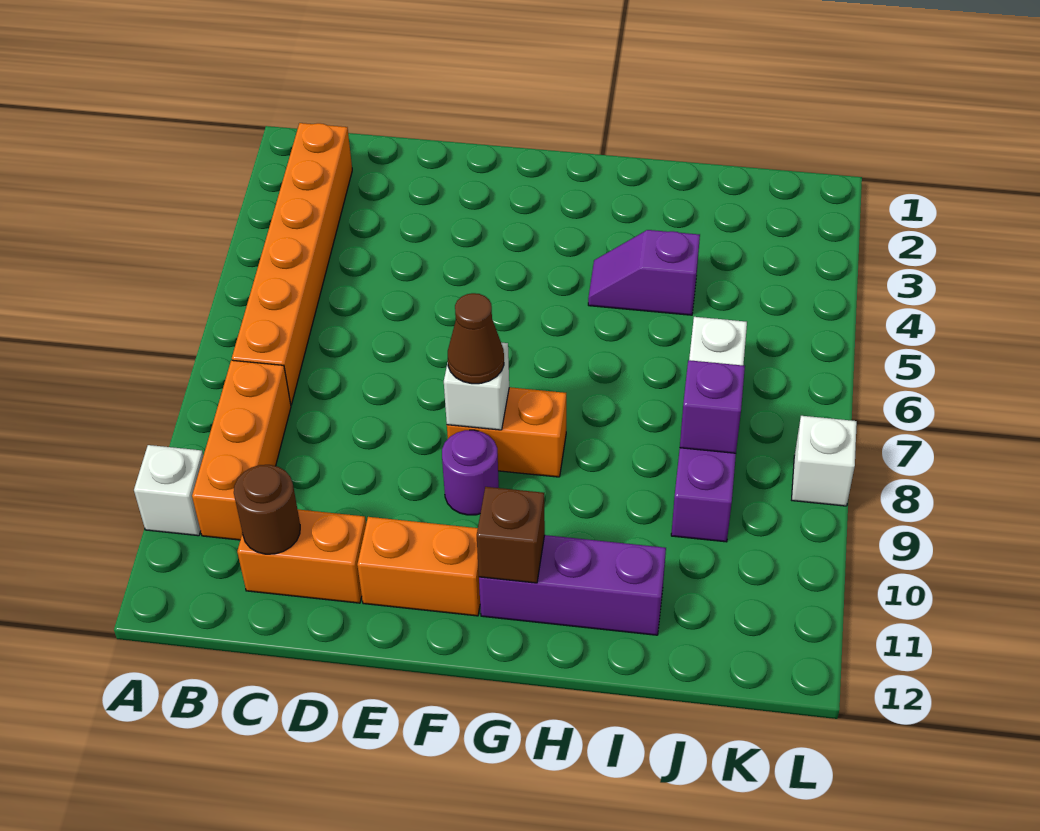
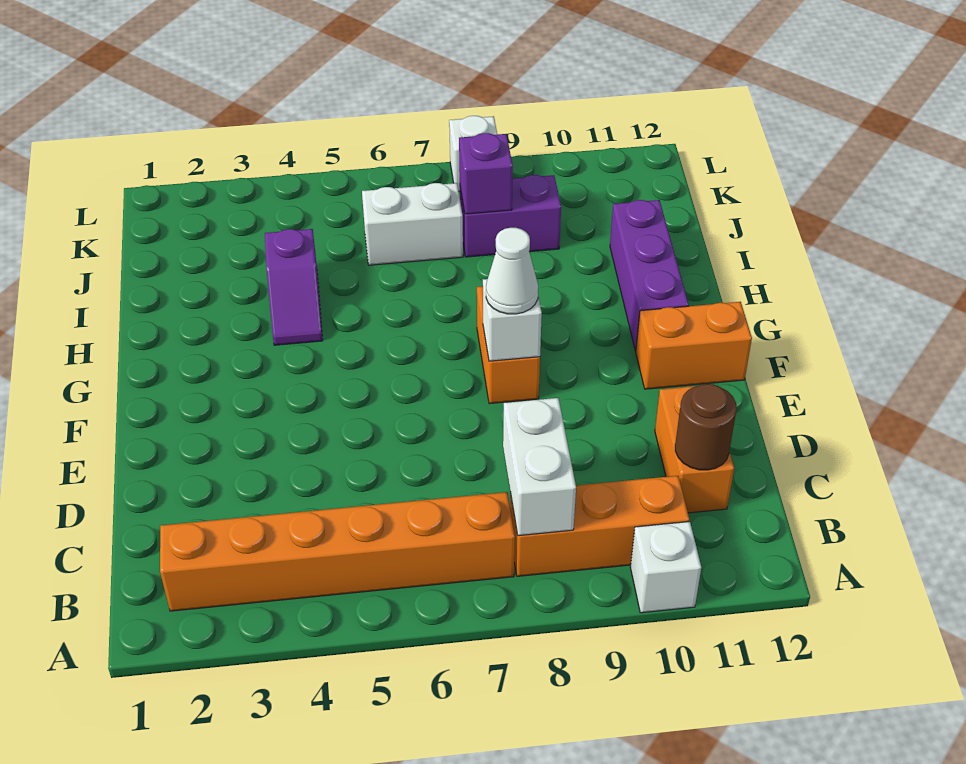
none -> white brick B8:C8 level 2
orange brick E11:F11 level 1 -> orange brick F11:F12 level 1
brown cone F8 level 3 -> white cone F8 level 3
purple round brick F9 level 1 -> none
brown brick G11 level 2 -> none

